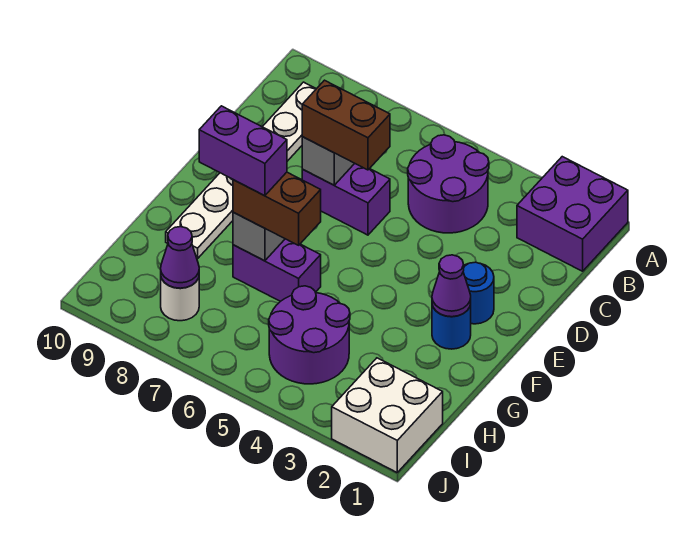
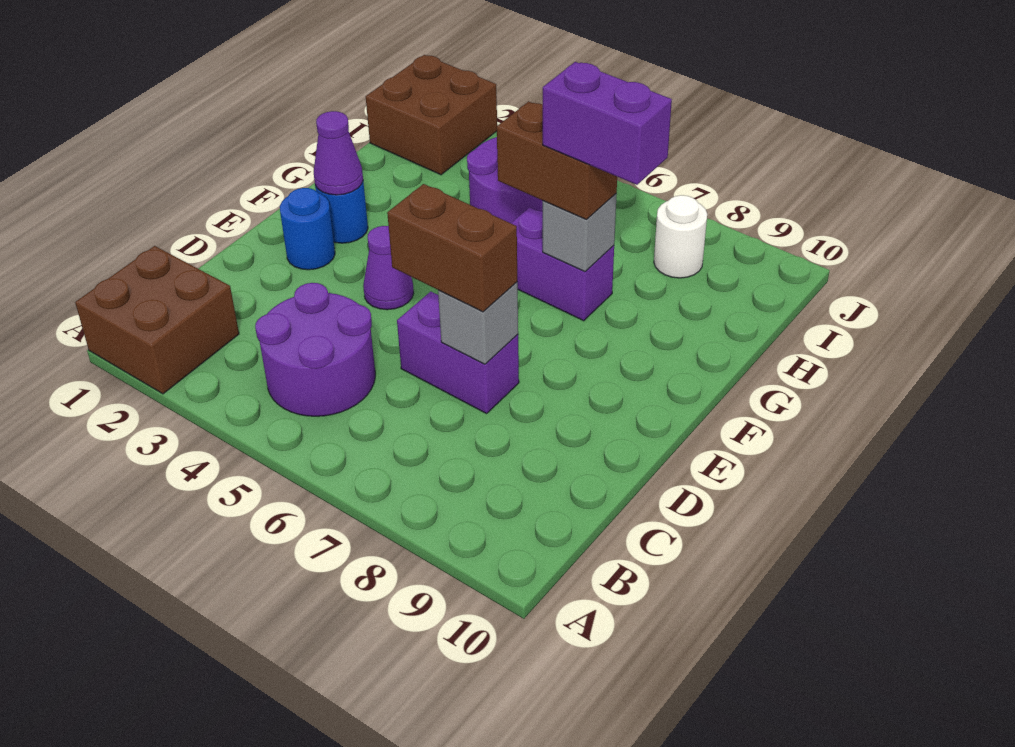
purple brick A1:B2 level 1 -> brown brick A1:B2 level 1
white plate B9:G9 level 1 -> none
white brick I1:J2 level 1 -> brown brick I1:J2 level 1
purple cone I8 level 2 -> purple cone E4 level 1

